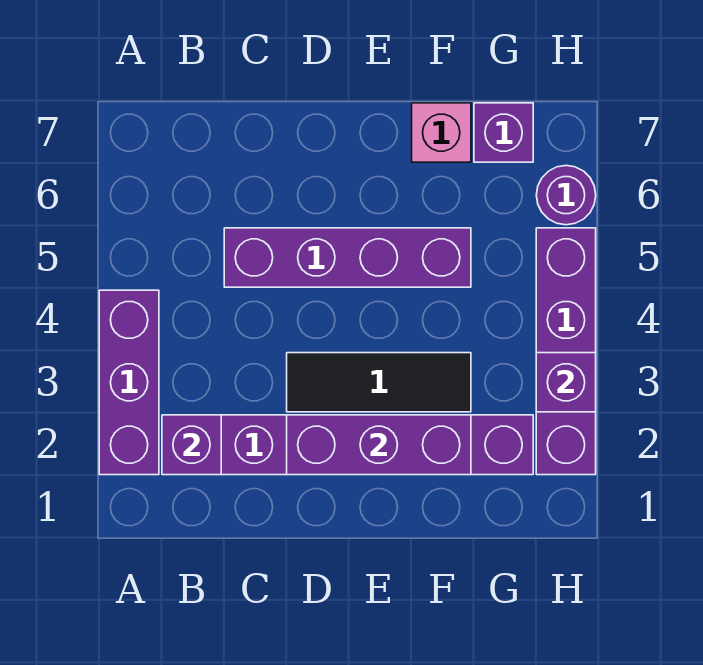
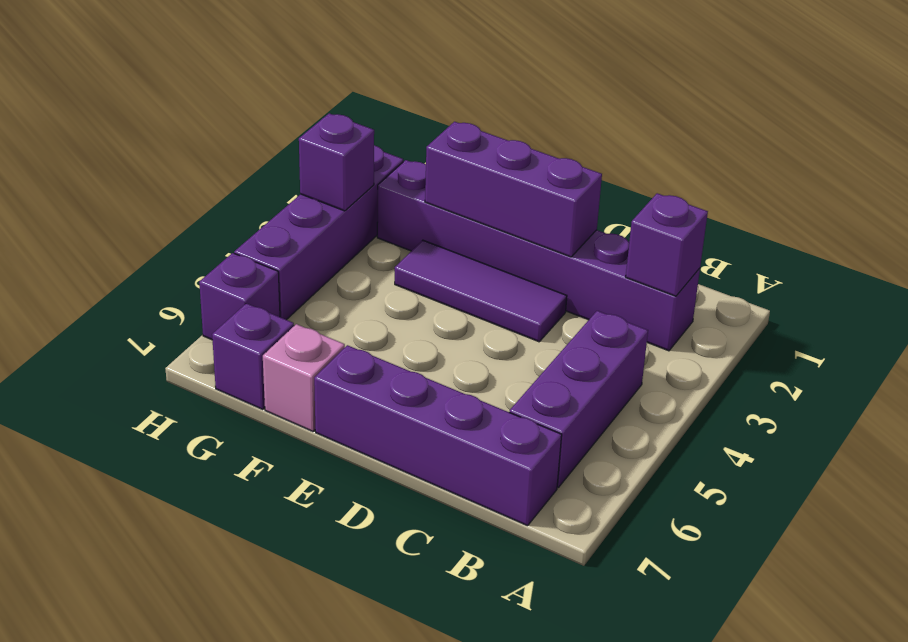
purple brick A2:A4 level 1 -> purple brick B4:B6 level 1
purple brick C5:F5 level 1 -> purple brick B7:E7 level 1
black tile D3:F3 level 1 -> purple tile D3:F3 level 1
purple round brick H6 level 1 -> purple brick H6 level 1

